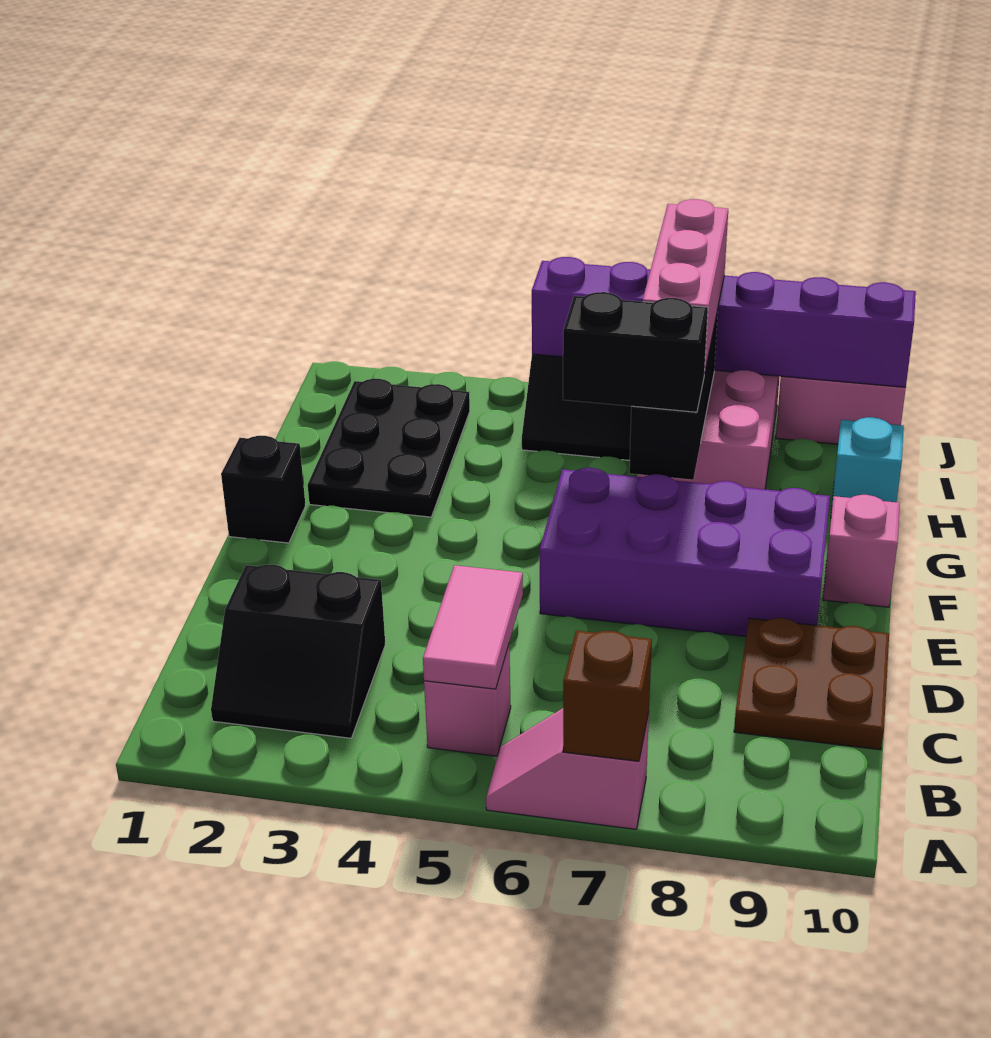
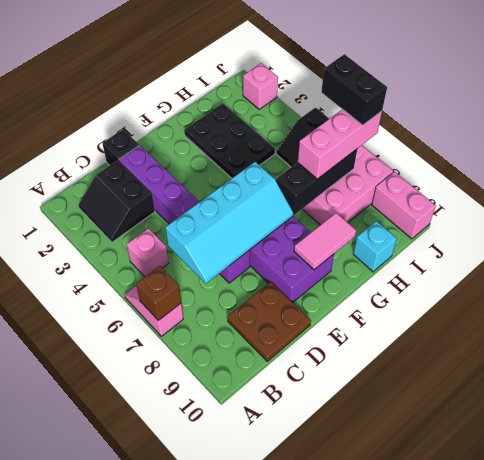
pink tile B5:C5 level 2 -> pink tile F9:G9 level 2
none -> cyan slope C6:F7 level 2 top 6
black brick F1 level 1 -> black brick D1 level 1
pink brick F10 level 1 -> pink brick J2 level 1
black plate G2:I3 level 1 -> black plate G2:H4 level 1
black brick G6:G7 level 3 -> black brick J6:J7 level 4
purple brick J5:J10 level 2 -> purple brick D2:D7 level 1

